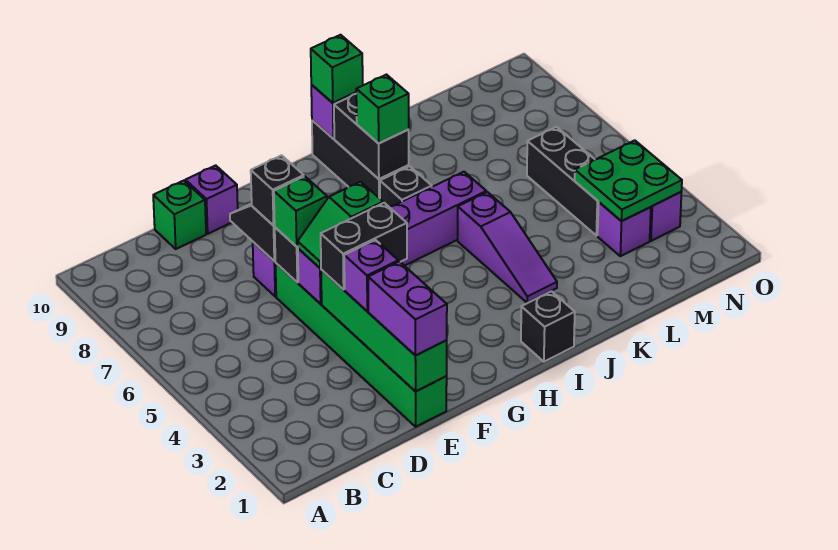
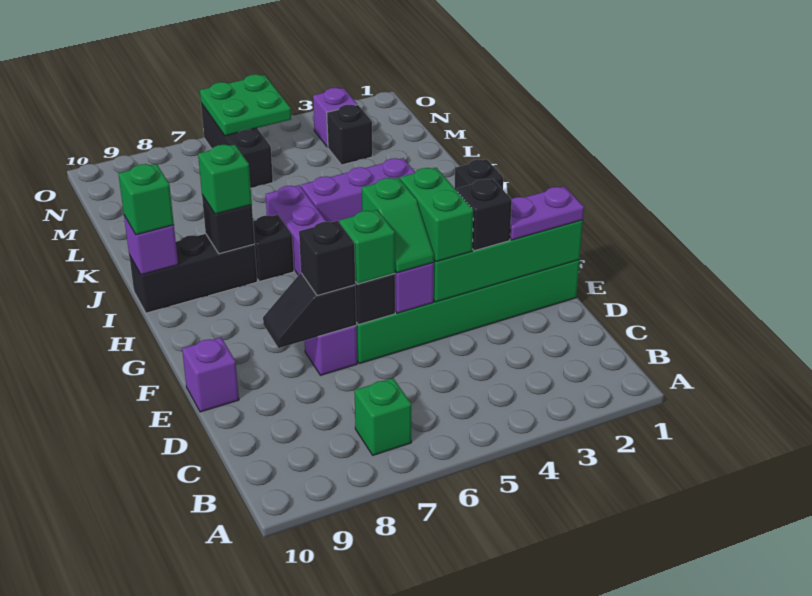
green brick D10 level 1 -> green brick B7 level 1
purple brick E1:E2 level 3 -> purple plate E1:E2 level 3
purple brick E3 level 3 -> black brick E3 level 3
black brick E4:F4 level 3 -> green brick E4:F4 level 3
black brick I8:I9 level 2 -> black brick I8 level 2
purple slope J3:J5 level 1 top 5 -> purple brick J3:J5 level 1
purple brick M3 level 1 -> black brick M3 level 1
green plate M3:N4 level 2 -> green plate N5:O6 level 2
black brick M4:M6 level 1 -> black brick M6:O6 level 1

